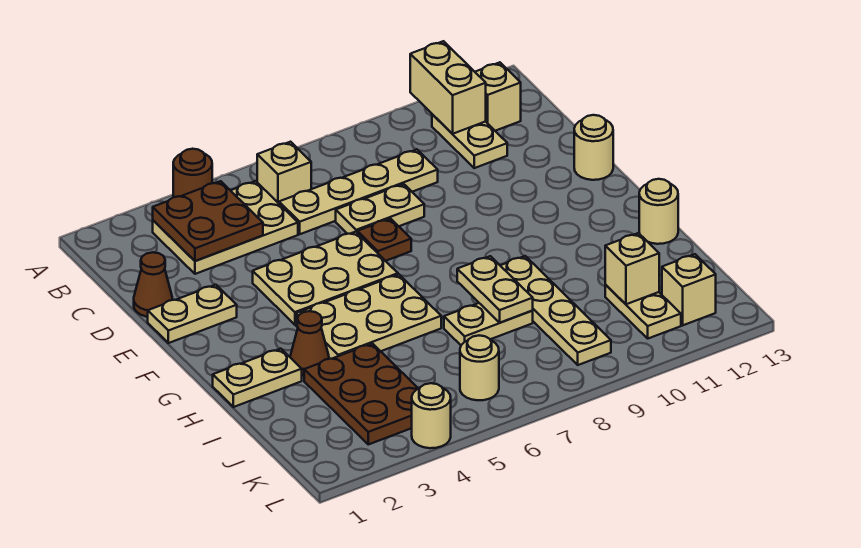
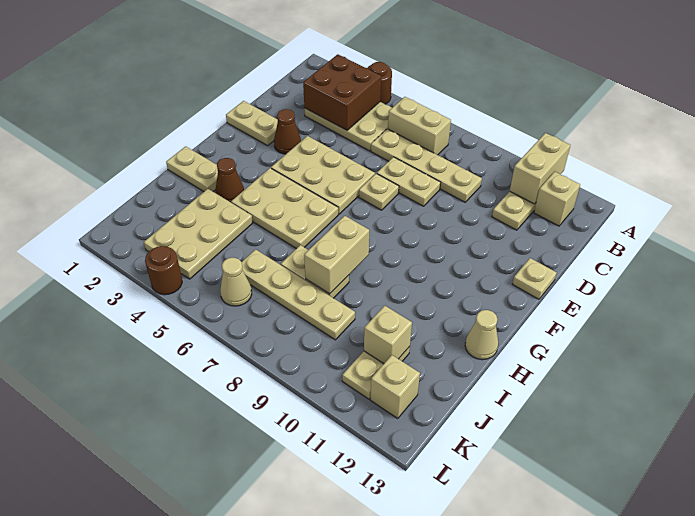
brown plate B3:C4 level 2 -> brown brick B3:C4 level 2
tan brick B6 level 1 -> tan brick B6:B7 level 1
brown cone D1 level 1 -> brown cone E3 level 1
brown plate E7 level 1 -> tan plate E7 level 1
tan round brick E13 level 1 -> tan plate E13 level 1
tan plate H8:I8 level 2 -> tan brick H8:I8 level 2
tan plate H9:K9 level 1 -> tan plate J6:J9 level 1
tan round brick H13 level 1 -> tan cone H13 level 1
brown plate I3:K4 level 1 -> tan plate I3:K4 level 1
tan round brick K6 level 1 -> tan cone K6 level 1
tan round brick L4 level 1 -> brown round brick L4 level 1

